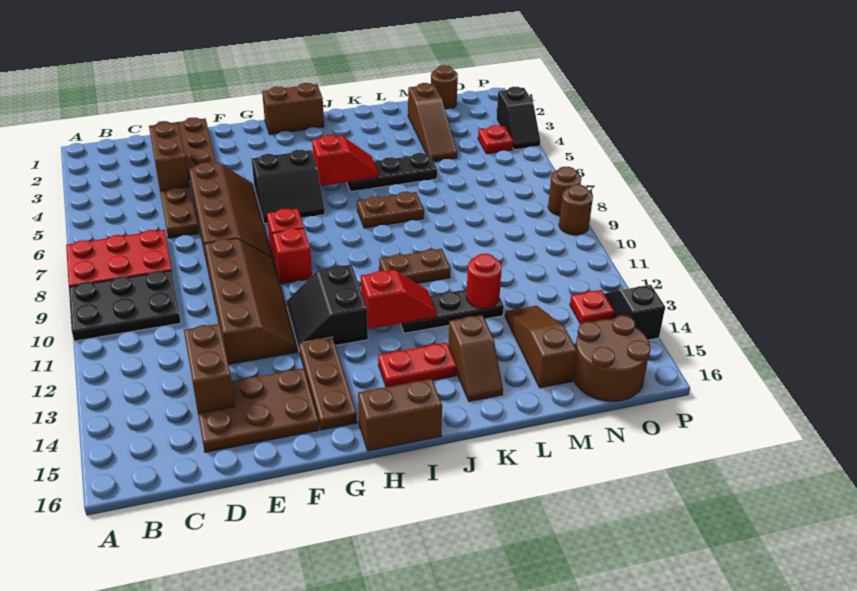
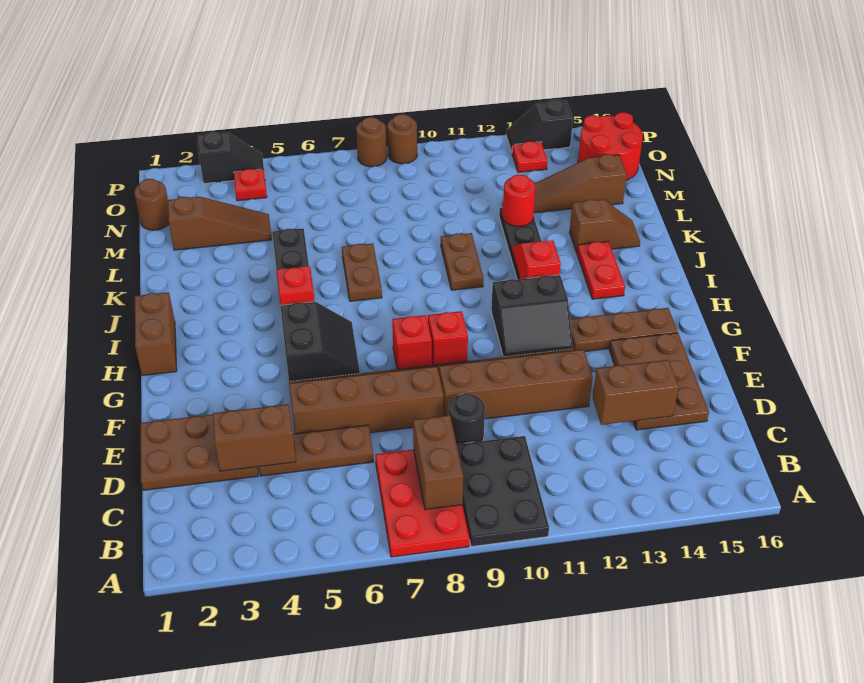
none -> black round brick D9 level 1
brown brick H16:I16 level 1 -> brown brick B8:C8 level 2
brown round brick N15:O16 level 1 -> red round brick N15:O16 level 1

